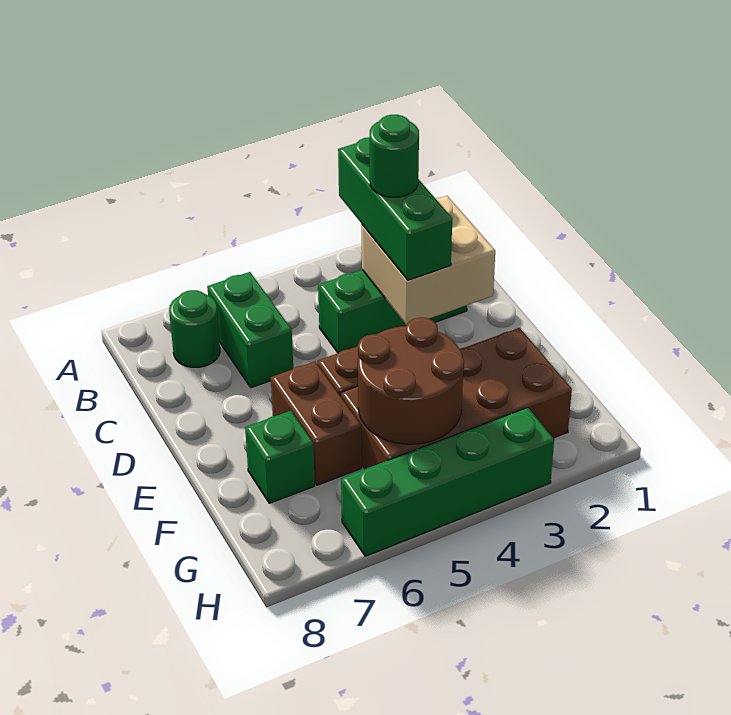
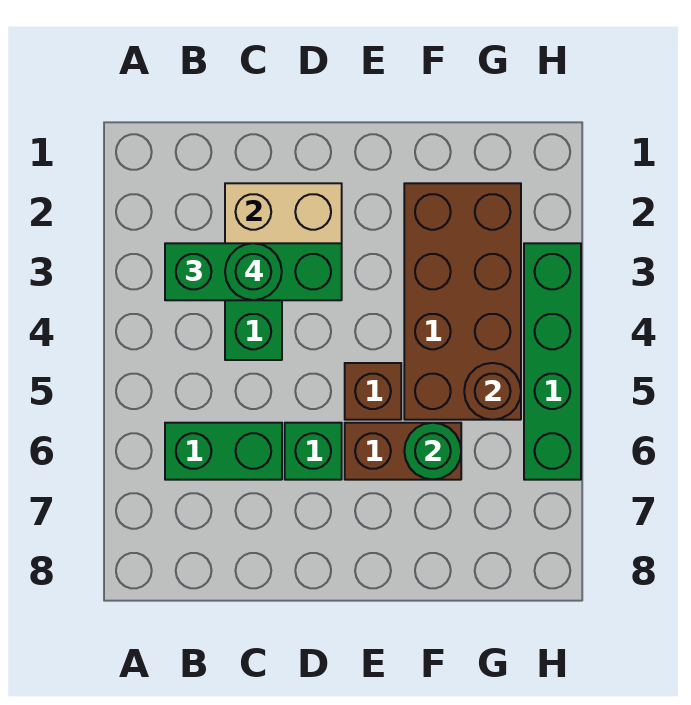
green round brick B7 level 1 -> green round brick F6 level 2
brown round brick F4:G5 level 2 -> brown round brick G5 level 2
green brick F7 level 1 -> green brick D6 level 1

